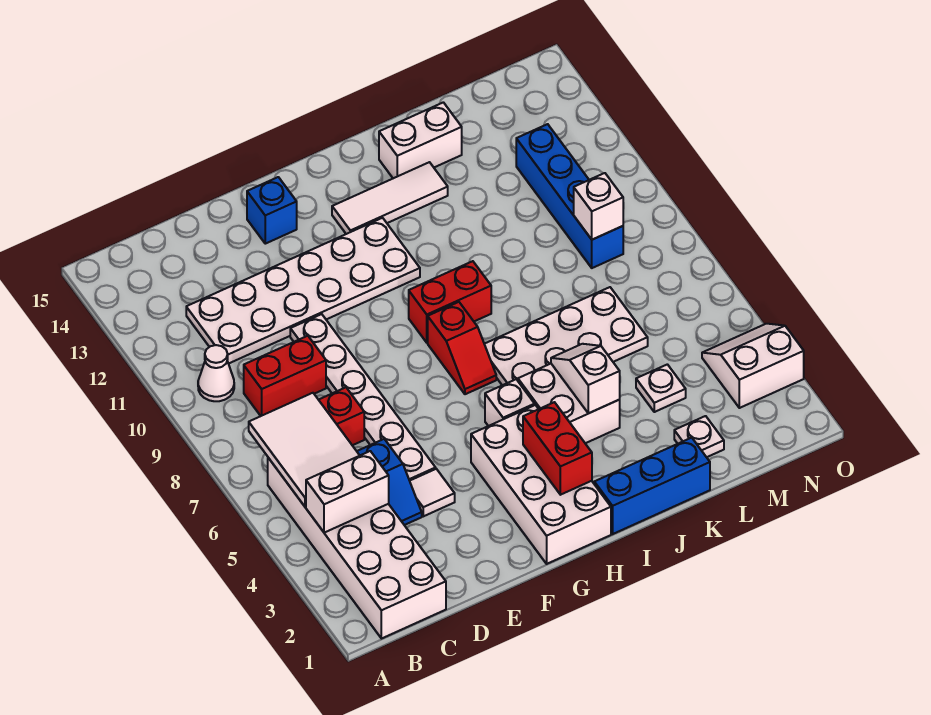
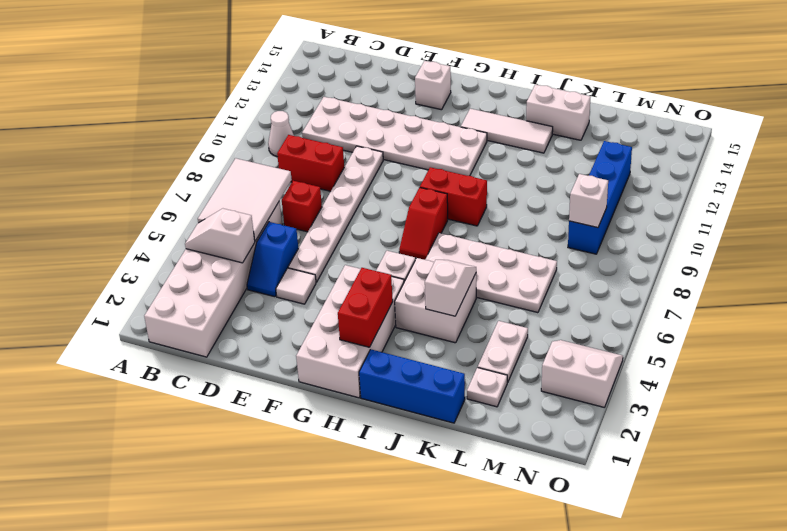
white brick B4:C4 level 2 -> white slope B4:C4 level 2 top C
blue brick F14 level 1 -> white brick F14 level 1
white plate L4 level 1 -> white plate L3:L4 level 1

